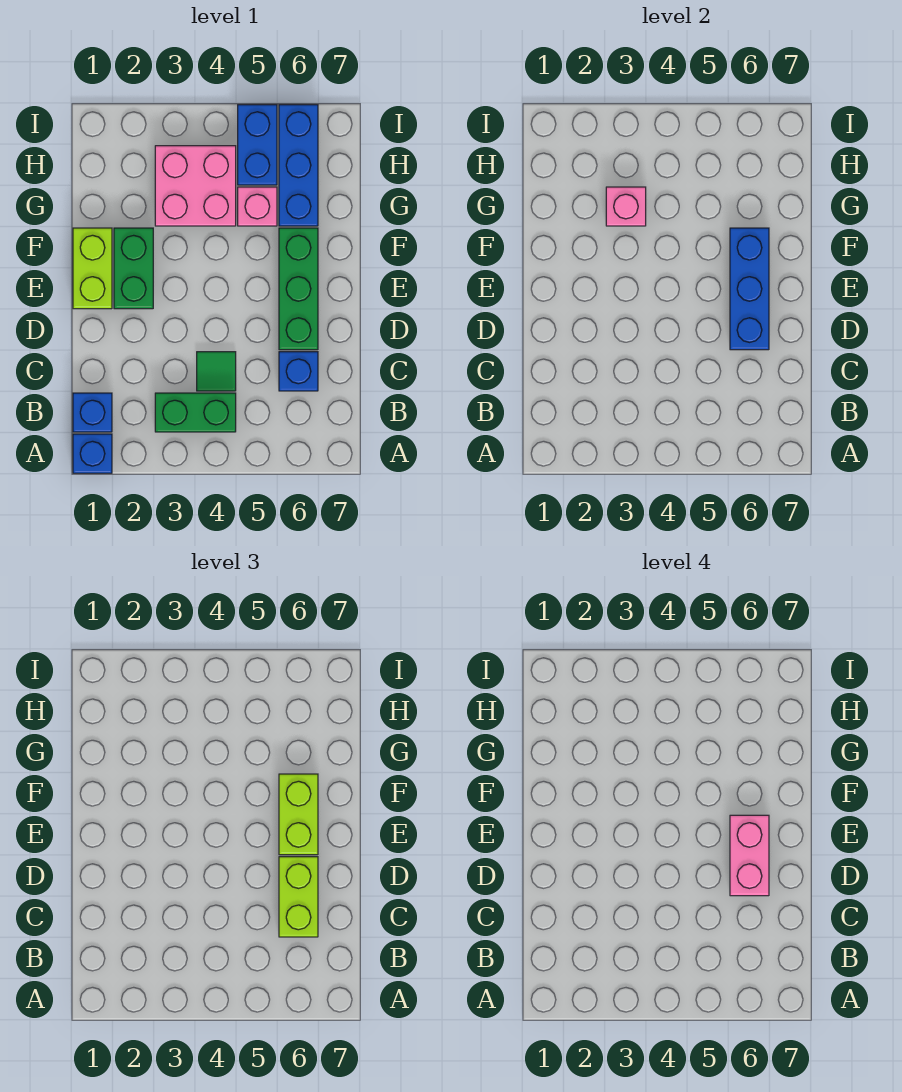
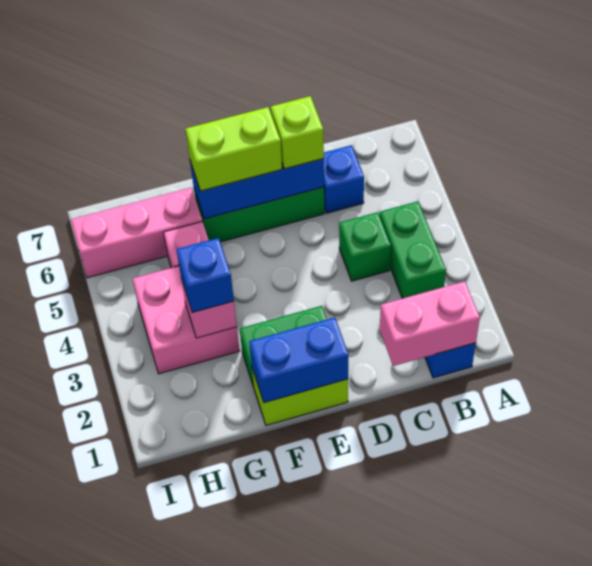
blue brick A1 level 1 -> blue brick G3 level 3
green tile C4 level 1 -> green brick C4 level 1
lime brick C6:D6 level 3 -> lime brick D6 level 3
pink brick D6:E6 level 4 -> pink brick B1:C1 level 2
blue brick G6:I6 level 1 -> pink brick G6:I6 level 1
blue brick H5:I5 level 1 -> blue brick E1:F1 level 2

